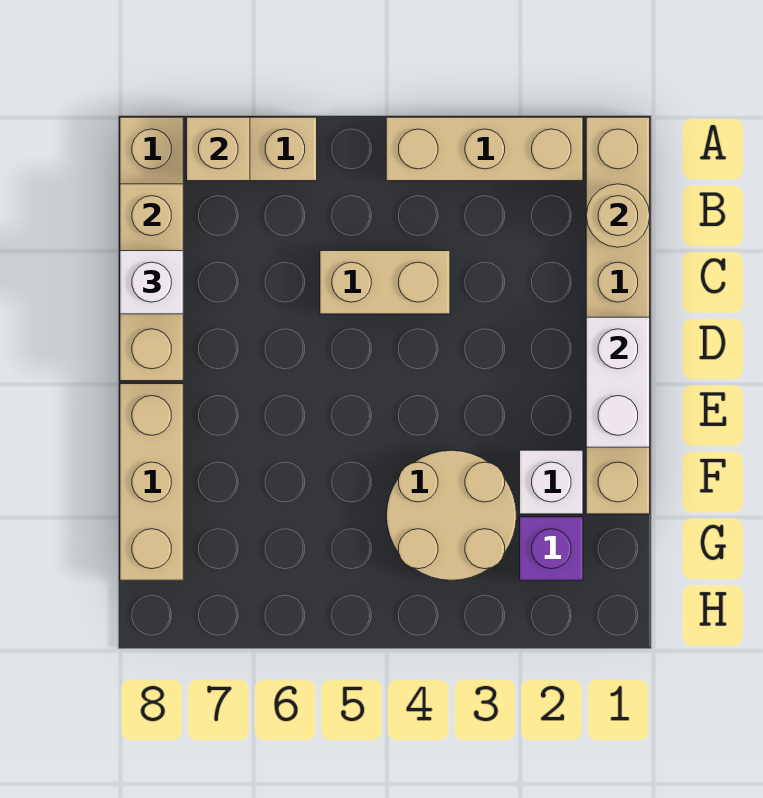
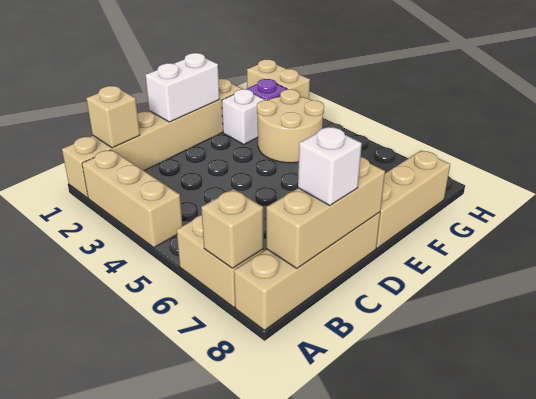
tan round brick B1 level 2 -> tan brick B1 level 2
tan brick C4:C5 level 1 -> tan brick H1:H2 level 1

